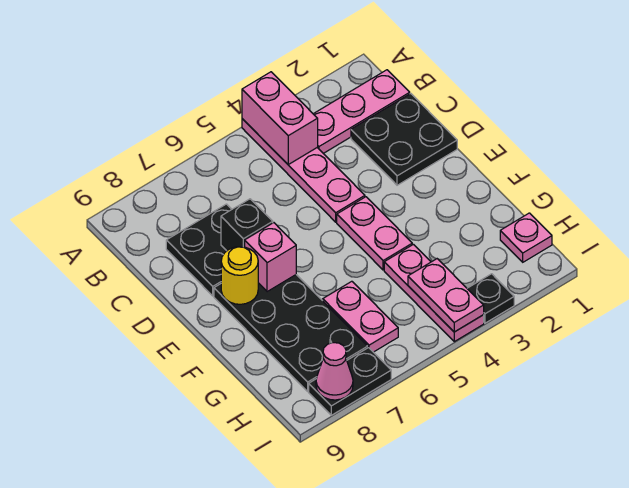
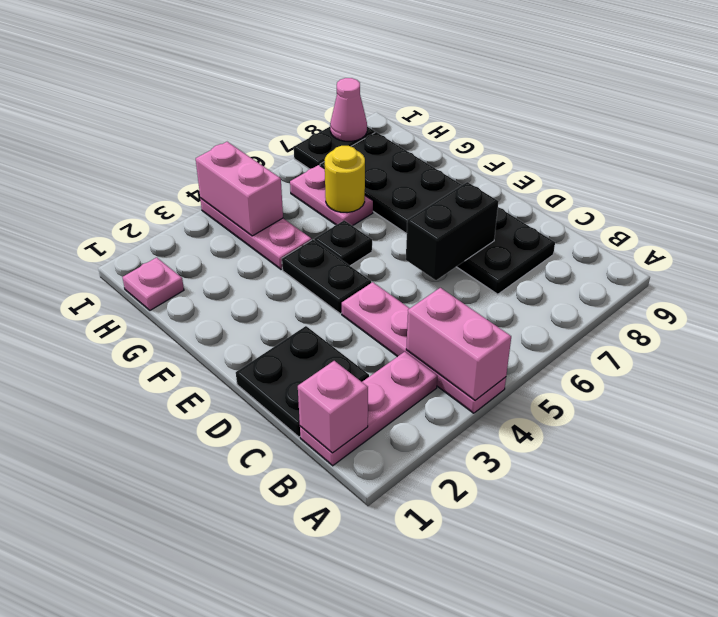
black brick D7 level 2 -> black brick D6:D7 level 2
pink plate E4:F4 level 1 -> black plate E4:F4 level 1
pink brick E7 level 2 -> pink brick B1 level 2
yellow round brick E8 level 2 -> yellow round brick G6 level 2
pink plate H4:I4 level 2 -> pink brick H4:I4 level 2
black plate I3 level 1 -> black plate F5 level 1

